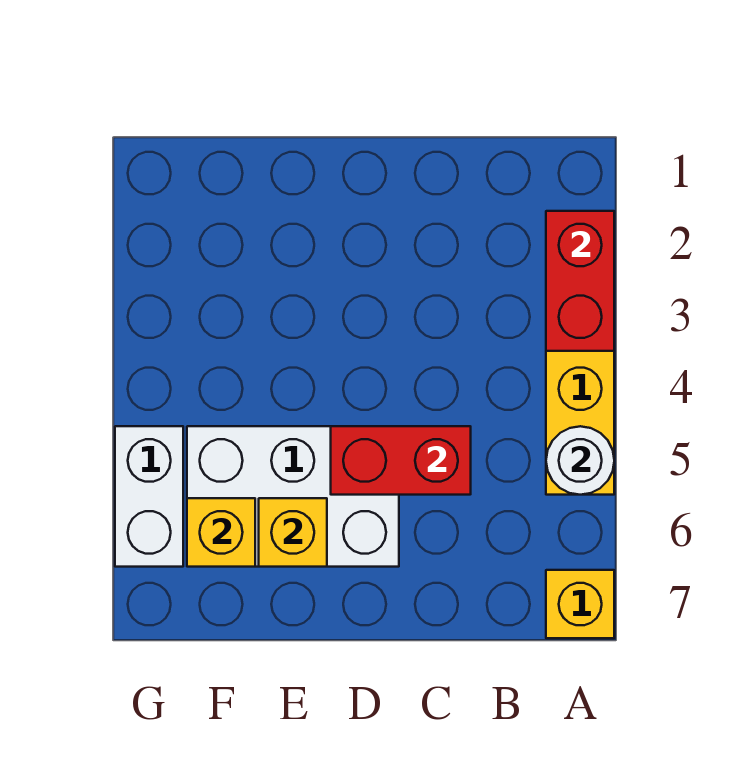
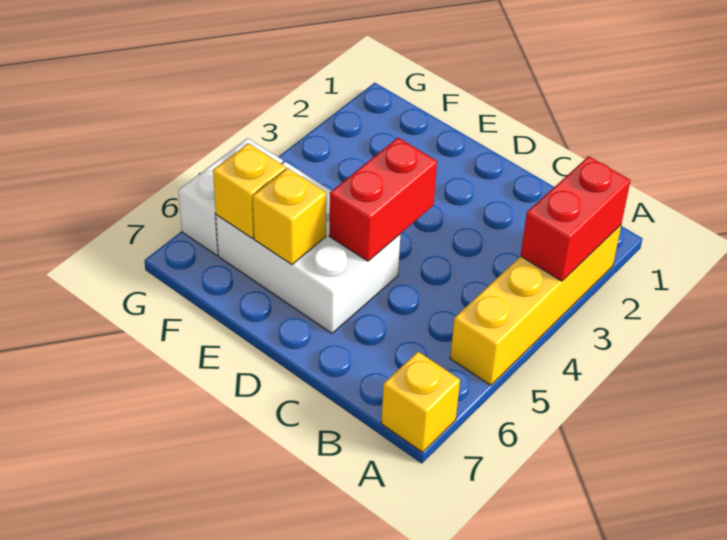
white round brick A5 level 2 -> none
red brick C5:D5 level 2 -> red brick D4:D5 level 2

